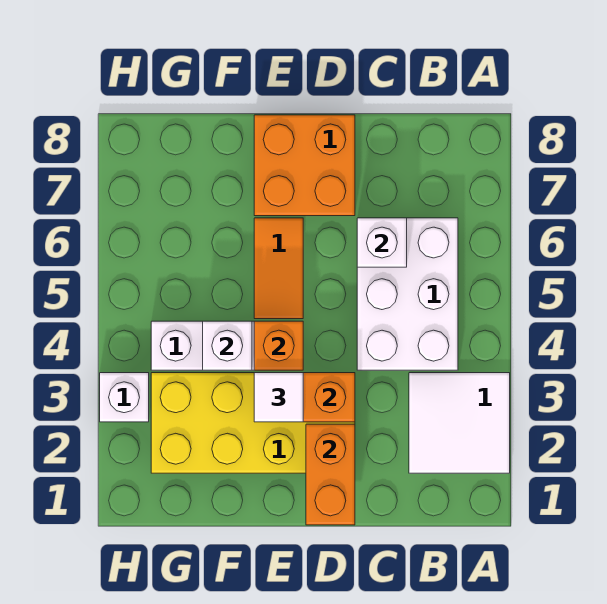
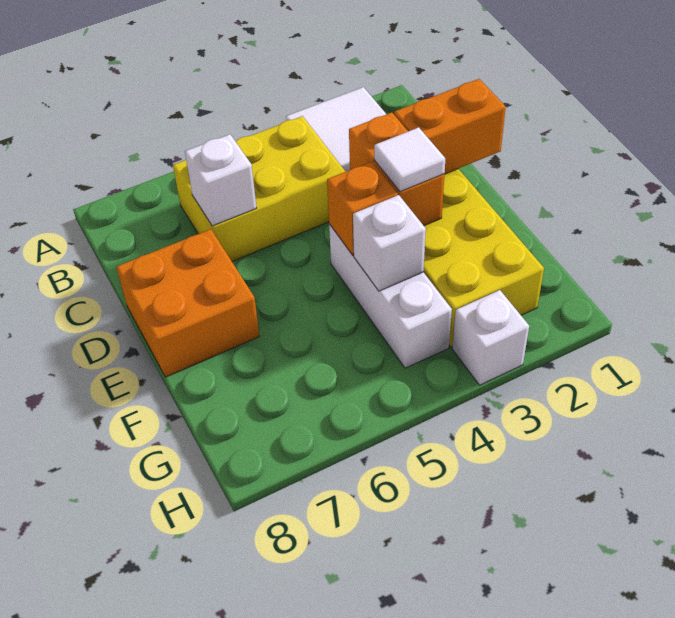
white brick B4:C6 level 1 -> yellow brick B4:C6 level 1
orange tile E5:E6 level 1 -> none

